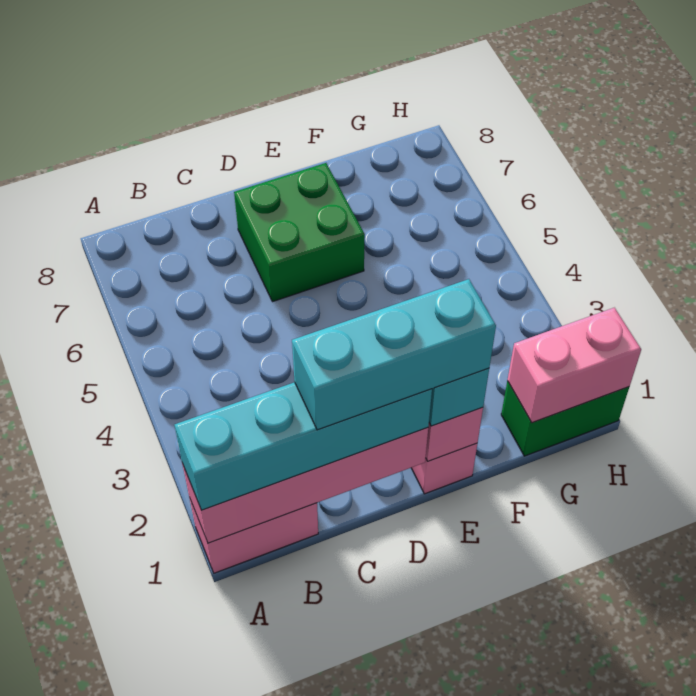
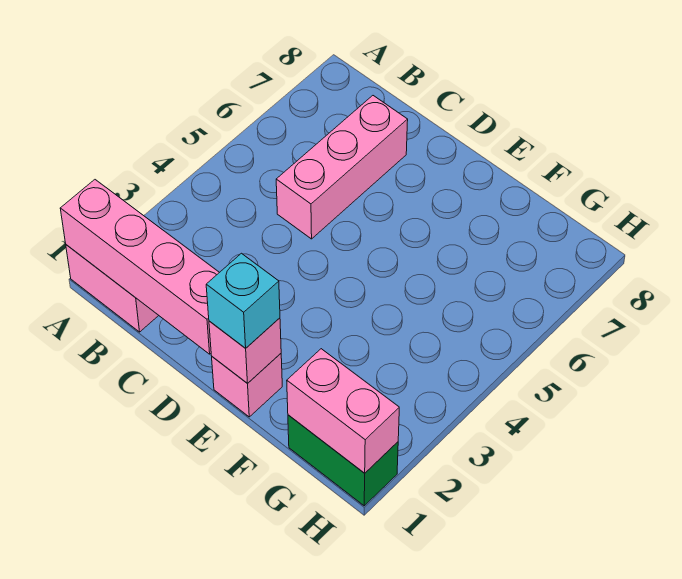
cyan brick A1:D1 level 3 -> none
cyan brick C1:E1 level 4 -> none
none -> pink brick C5:C7 level 1
green brick D6:E7 level 1 -> none

